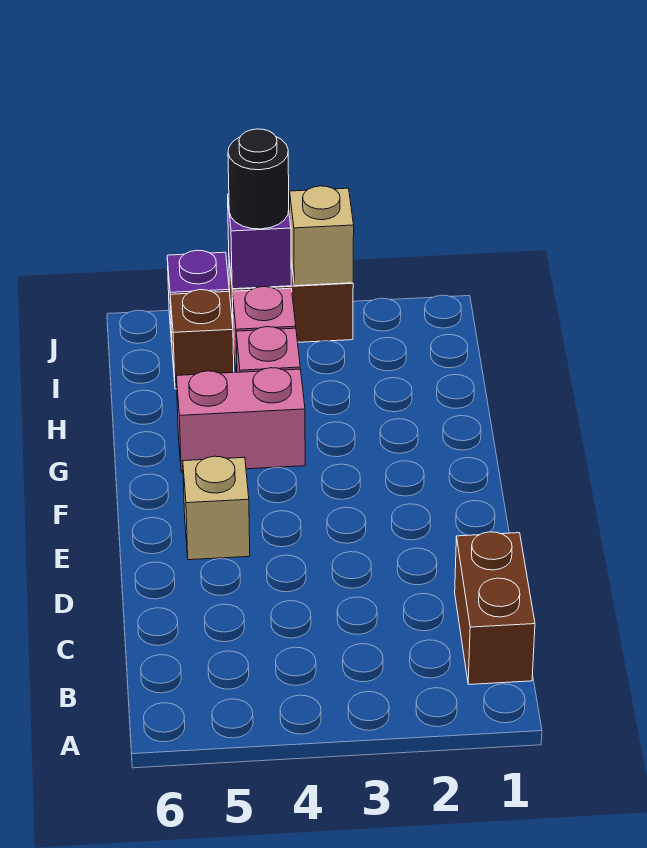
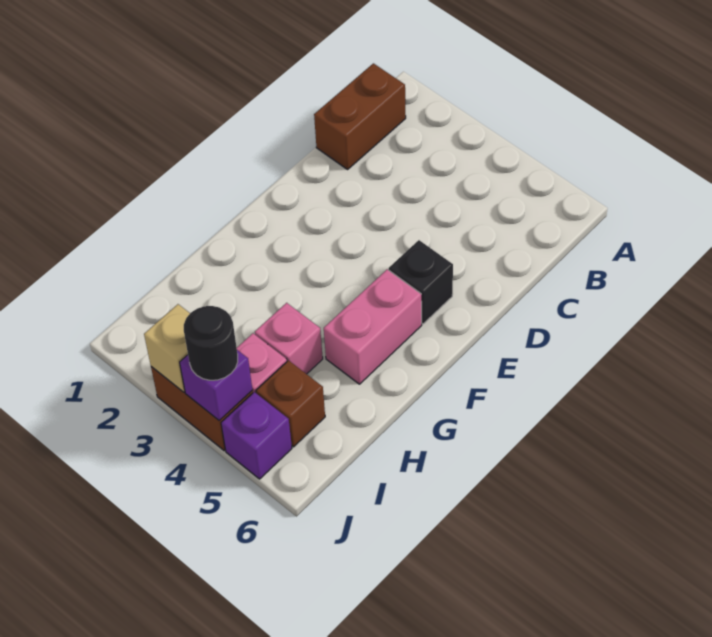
tan brick E5 level 1 -> black brick E5 level 1
pink brick G4:G5 level 1 -> pink brick F5:G5 level 1

